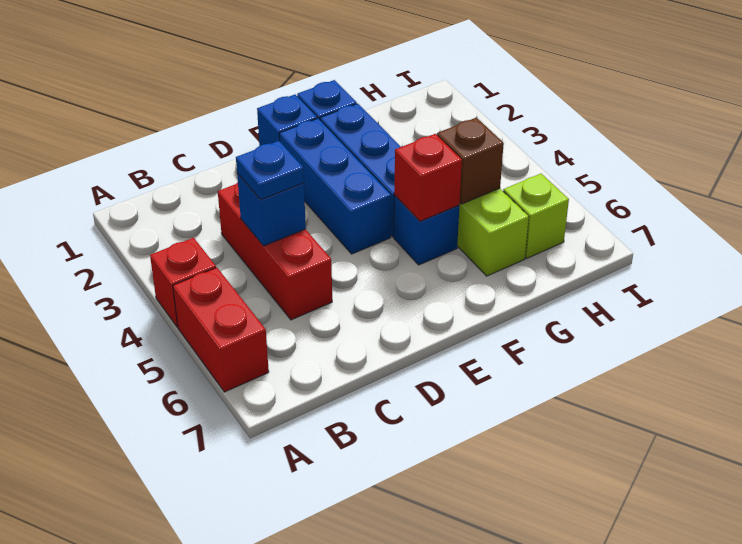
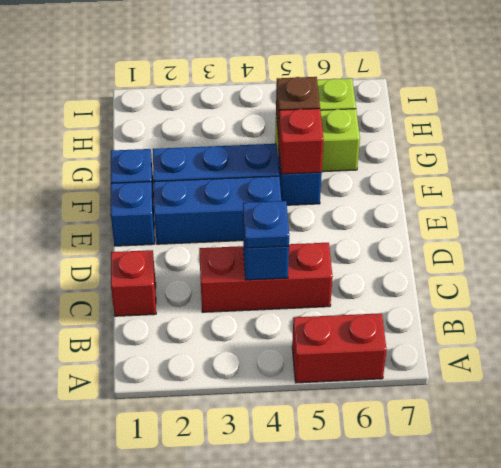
red brick A4 level 1 -> red brick C1 level 1

